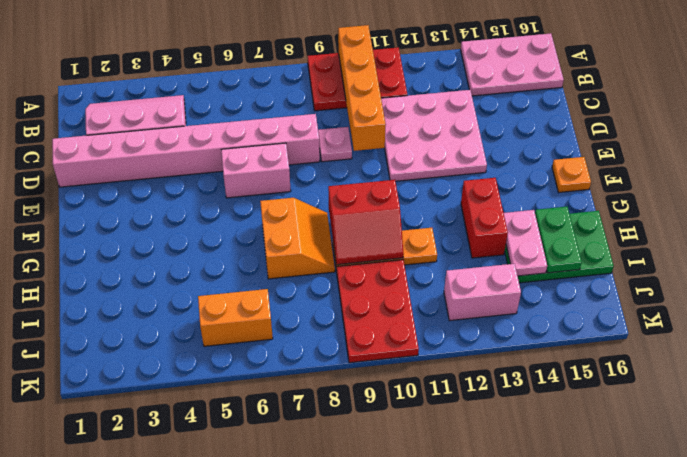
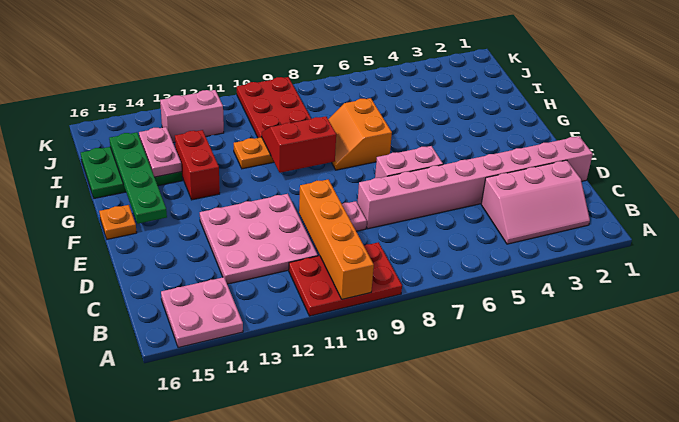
pink plate A14:B16 level 1 -> pink plate A14:B15 level 1
green plate H15:I15 level 2 -> green plate F15:I15 level 2
orange brick J5:J6 level 1 -> none

